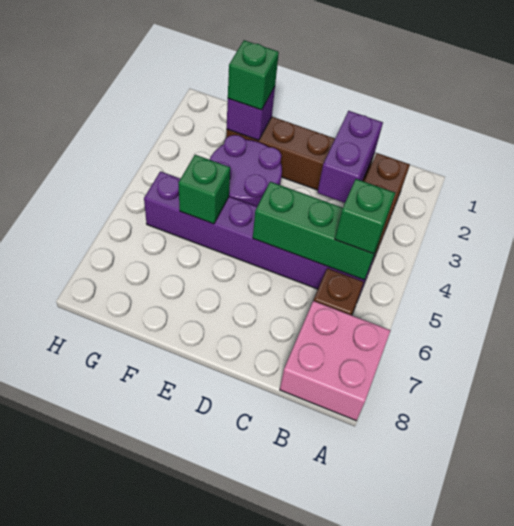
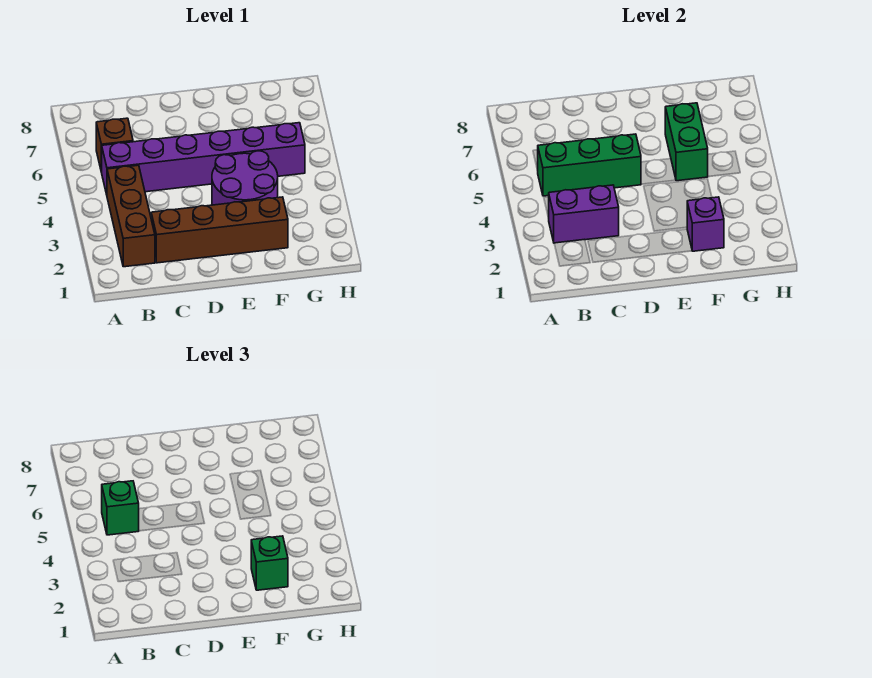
pink brick A7:B8 level 1 -> none
purple brick C2:C3 level 2 -> purple brick B3:C3 level 2
green brick F5 level 2 -> green brick F5:F6 level 2

